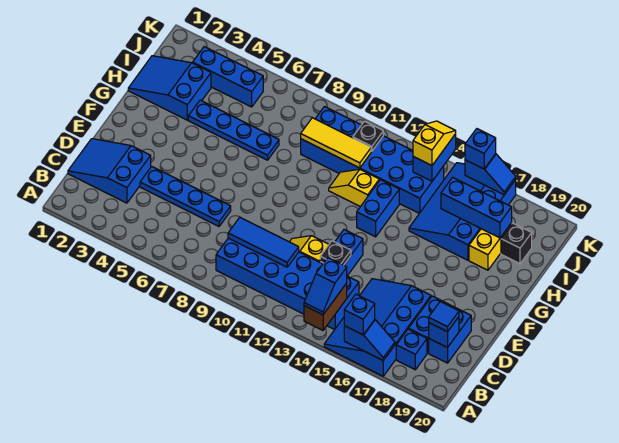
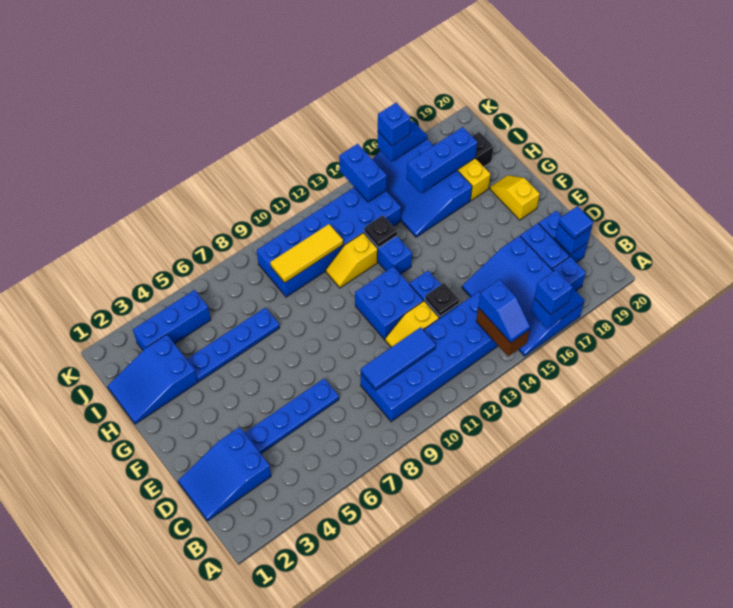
none -> blue brick E11:F12 level 1
black plate J11 level 2 -> black plate H13 level 2
yellow slope J14:K14 level 3 top J -> yellow slope F19:G19 level 1 top F

